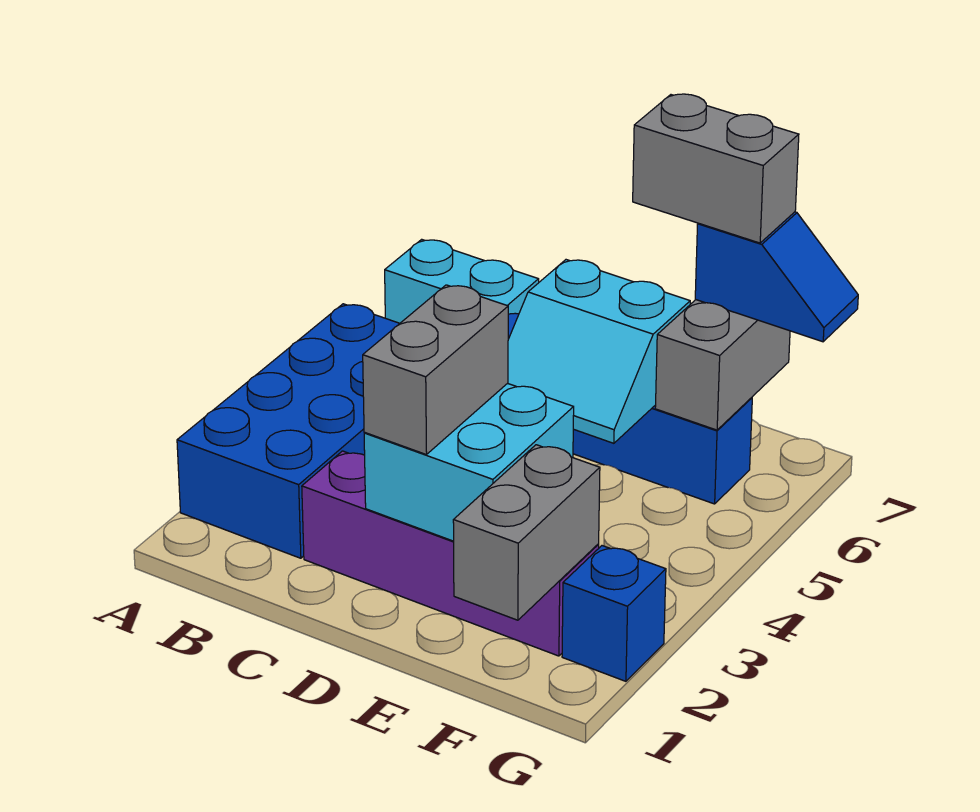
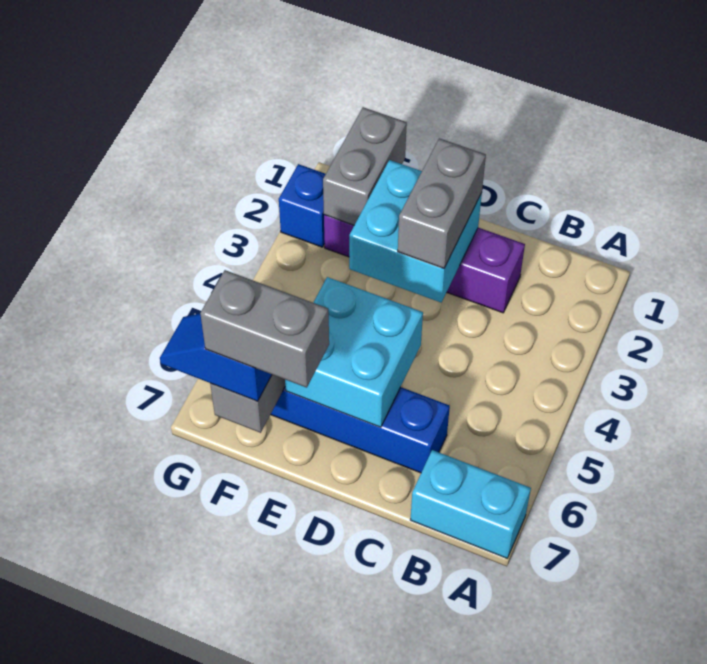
blue brick A2:B5 level 1 -> none
cyan slope D5:E6 level 2 top 6 -> cyan brick D5:E6 level 2

